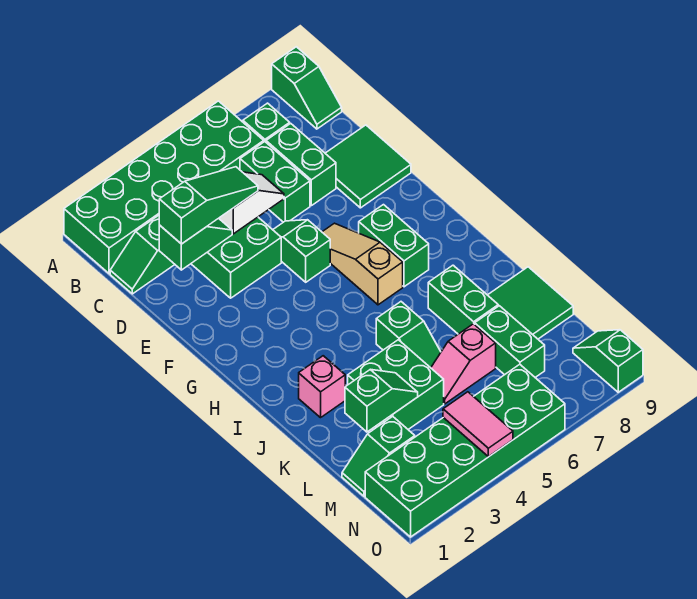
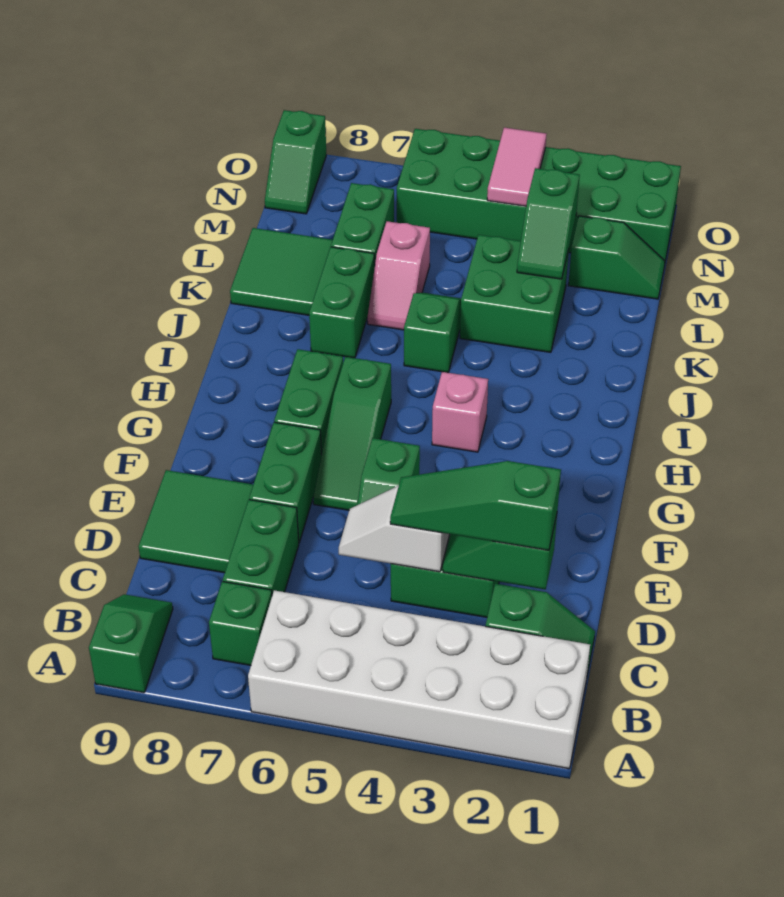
green brick A1:B6 level 1 -> white brick A1:B6 level 1
green brick C6:D6 level 1 -> green brick E7:F7 level 1
tan slope F6:H6 level 1 top H -> green slope F6:H6 level 1 top H
pink brick J2 level 1 -> pink brick H4 level 1
green slope L2:L3 level 2 top 2 -> green slope L3:M3 level 2 top M
pink slope L5:L6 level 1 top 6 -> pink slope K6:L6 level 1 top L

